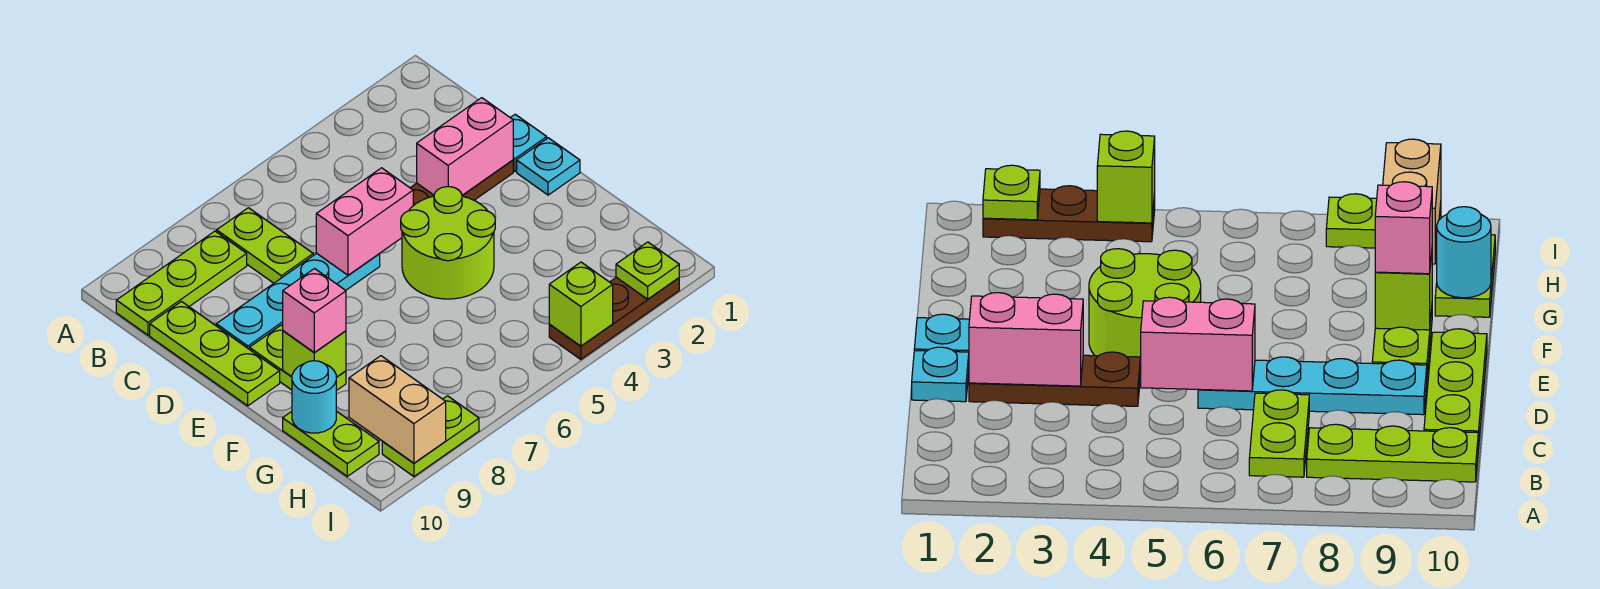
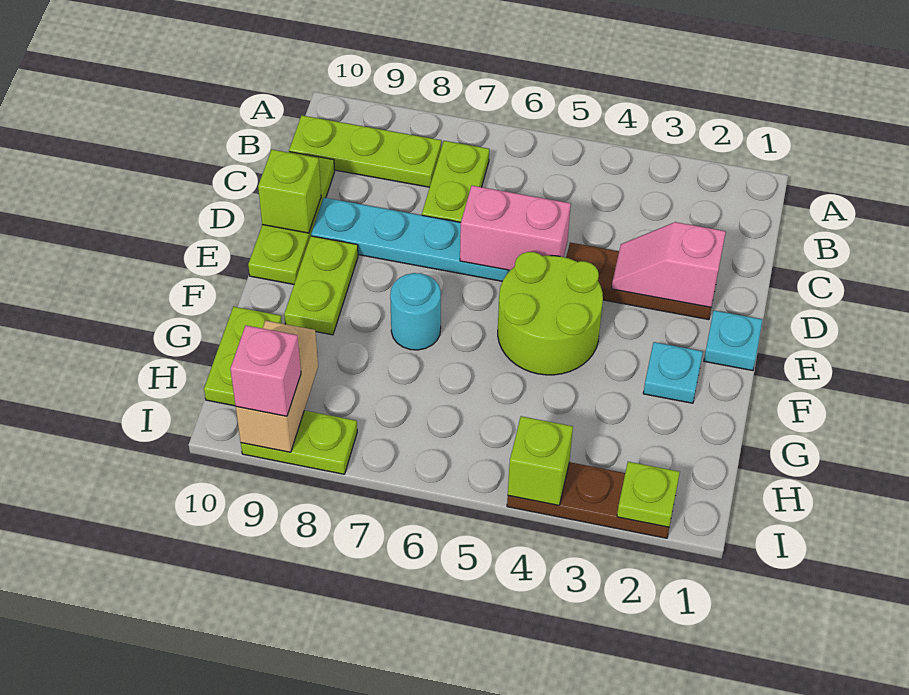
cyan plate D1 level 1 -> cyan plate F2 level 1
pink brick D2:D3 level 2 -> pink slope D2:D3 level 2 top 2
lime brick F9 level 2 -> lime brick D10 level 2
pink brick F9 level 3 -> pink brick I9 level 3
cyan round brick G10 level 2 -> cyan round brick F7 level 1

